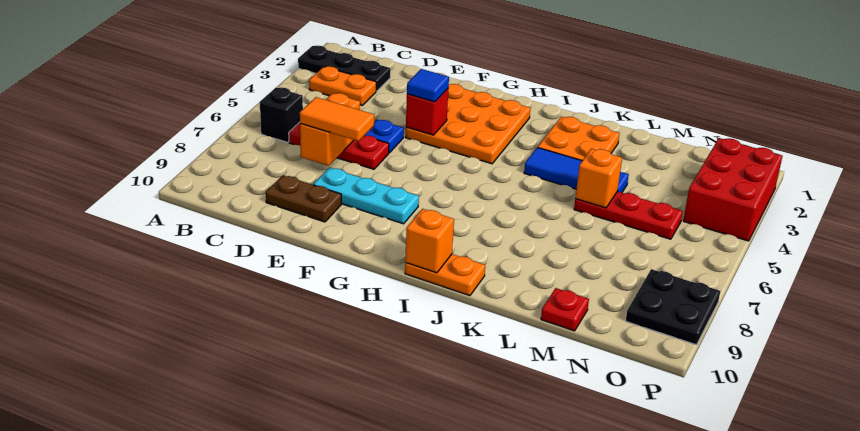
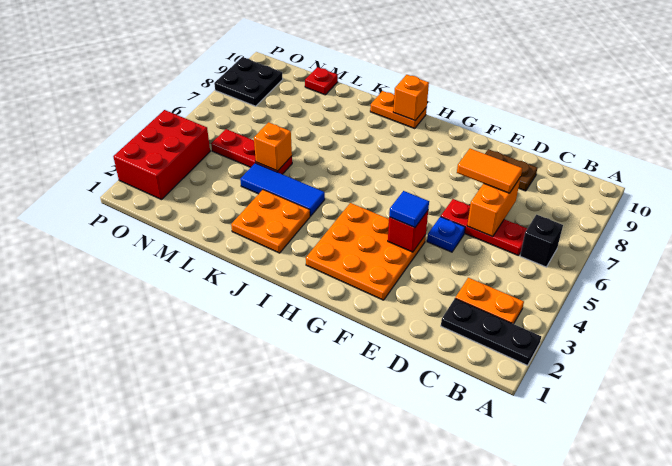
cyan plate E8:G8 level 1 -> none

